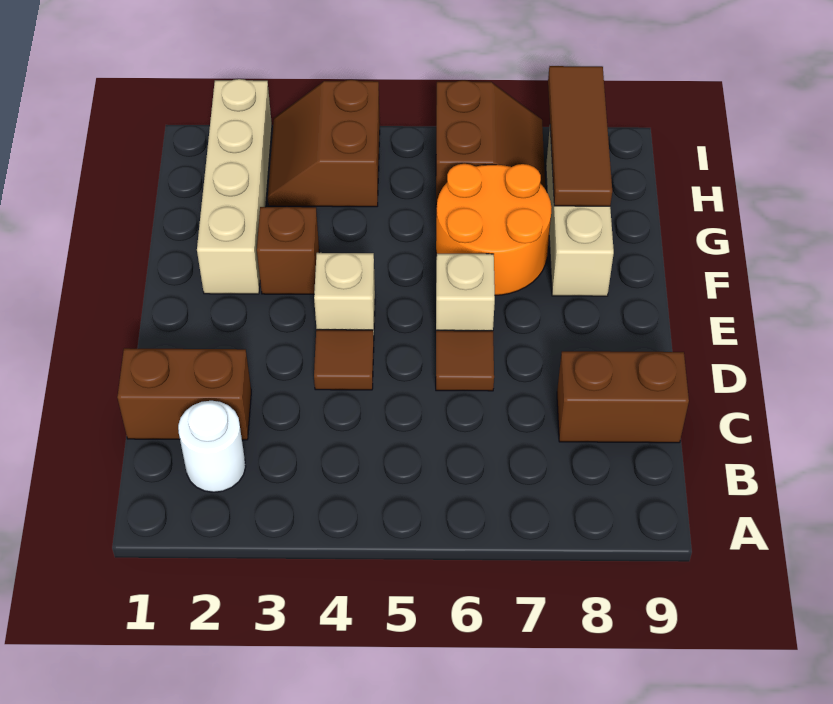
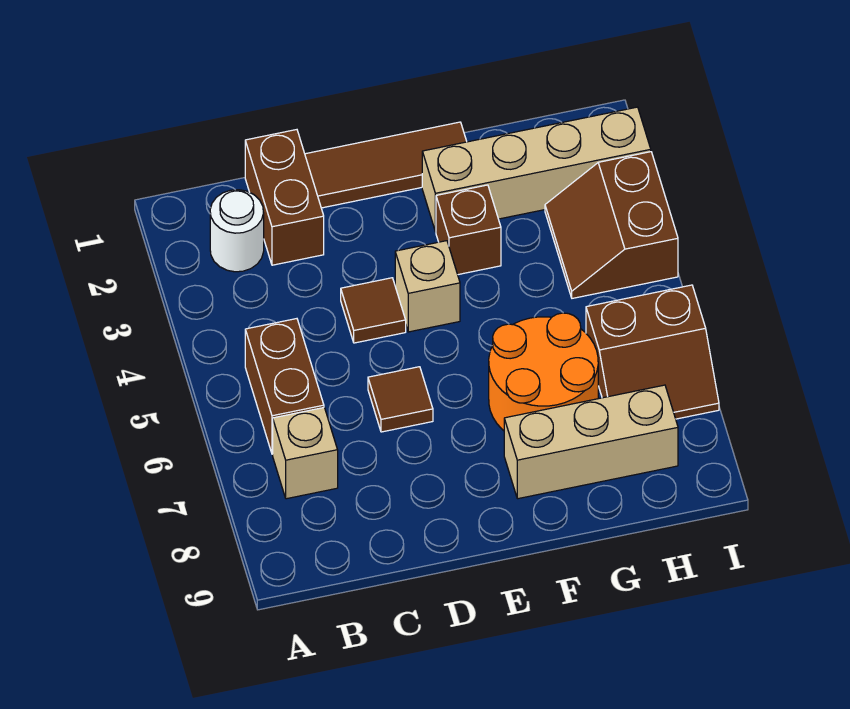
brown brick C8:C9 level 1 -> brown brick B5:B6 level 1
tan brick E6 level 1 -> tan brick B7 level 1
brown tile G8:I8 level 2 -> brown tile D1:F1 level 1
brown slope H3:I4 level 1 top 4 -> brown slope H3:I4 level 1 top I

